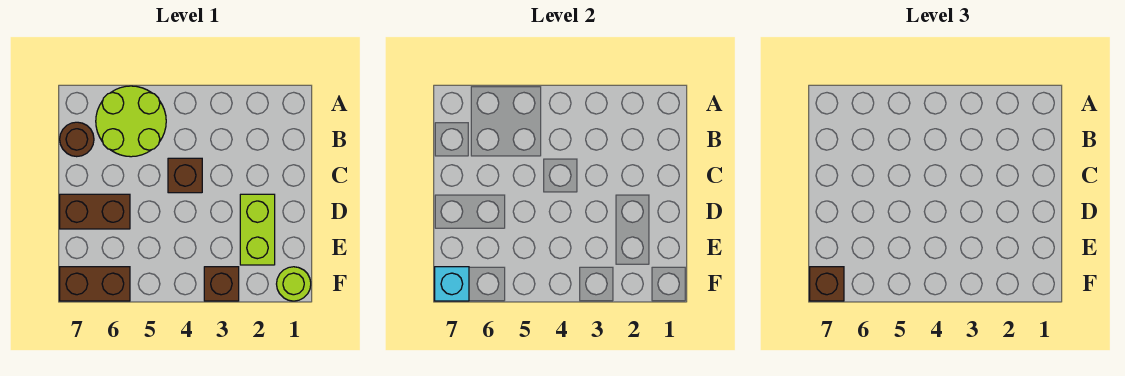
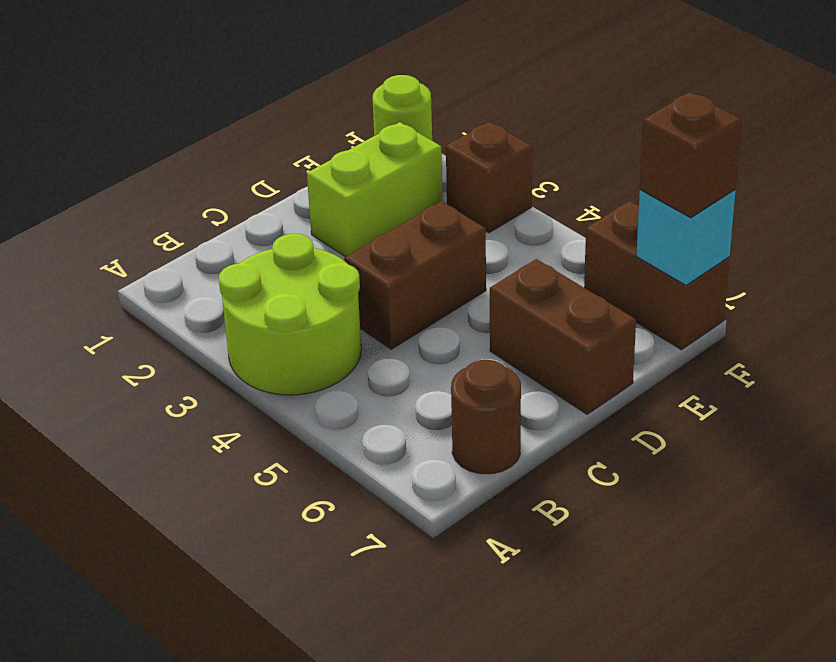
lime round brick A5:B6 level 1 -> lime round brick A3:B4 level 1
brown brick C4 level 1 -> brown brick C4:D4 level 1

